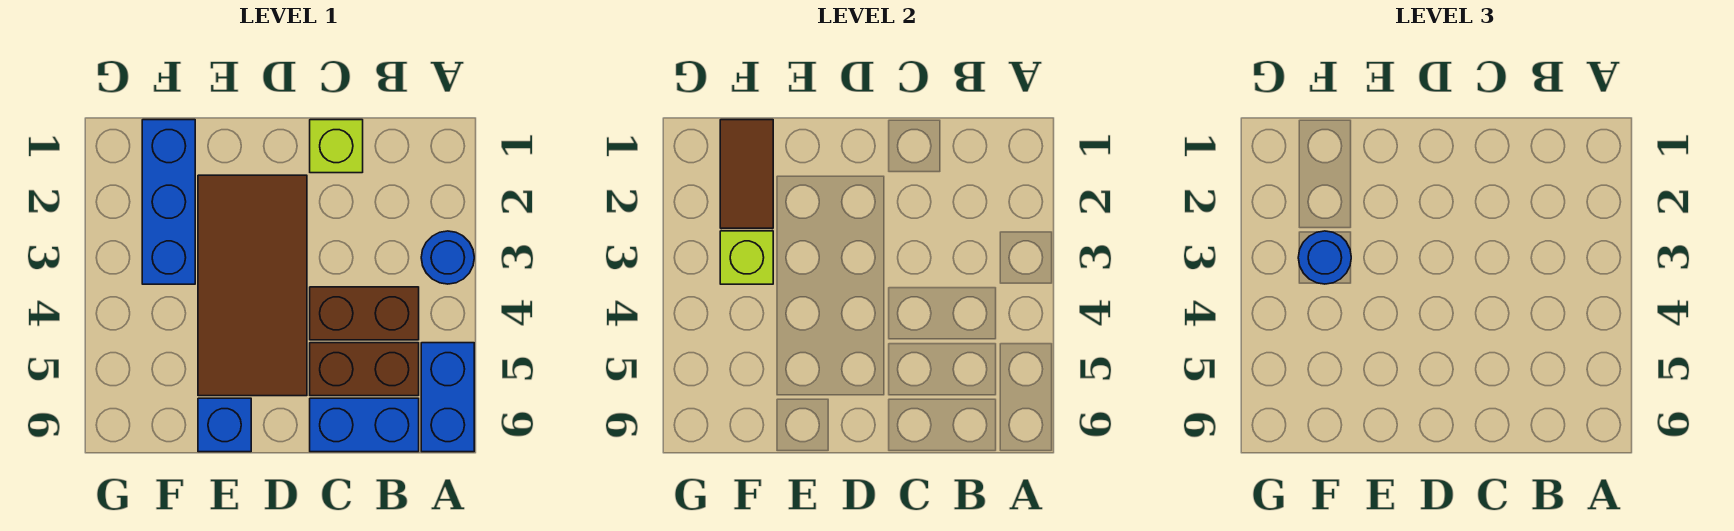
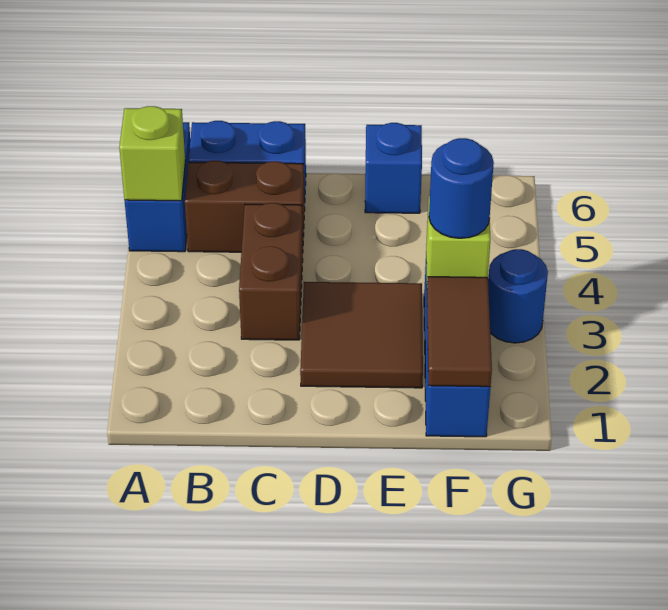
blue round brick A3 level 1 -> blue round brick G3 level 1
brown brick B4:C4 level 1 -> brown brick C3:C4 level 1
lime brick C1 level 1 -> lime brick A5 level 2
brown tile D2:E5 level 1 -> brown tile D2:E3 level 1

